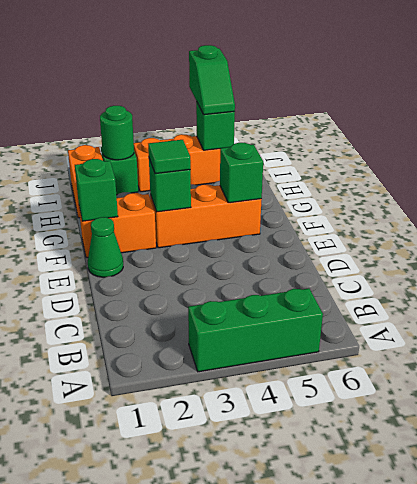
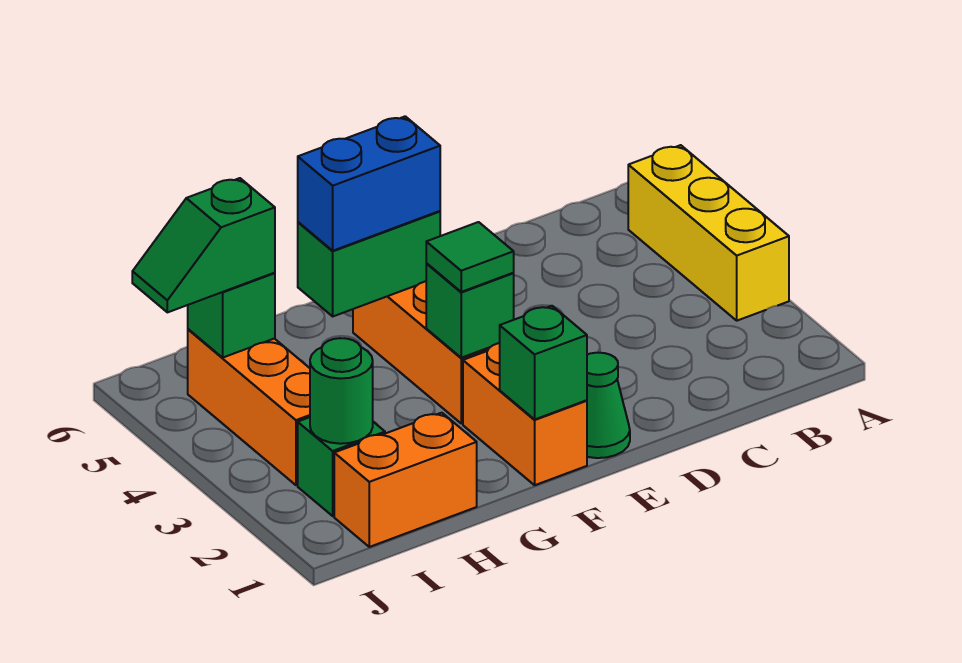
green brick A3:A5 level 1 -> yellow brick A3:A5 level 1
green brick F5 level 2 -> green brick F5:G5 level 2
none -> blue brick F5:G5 level 3
green slope I5:J5 level 3 top J -> green slope I5:J5 level 3 top I

